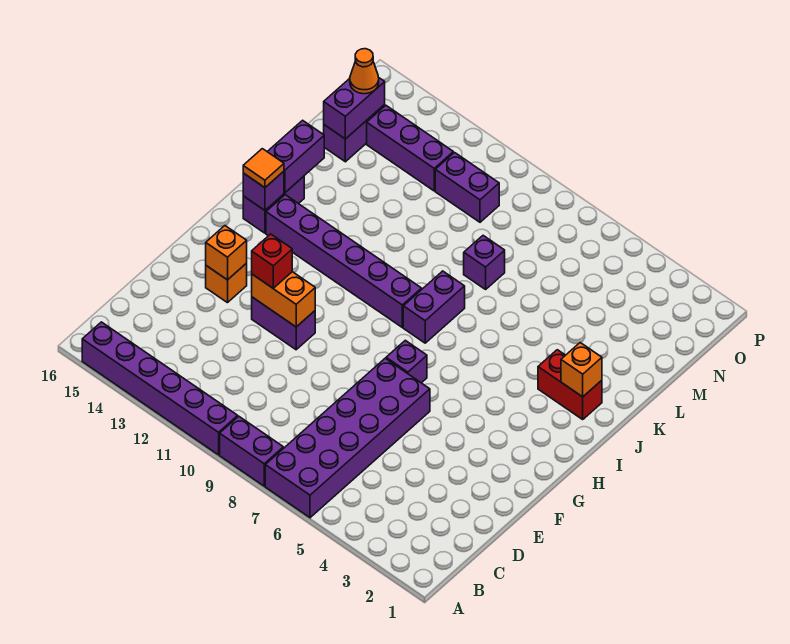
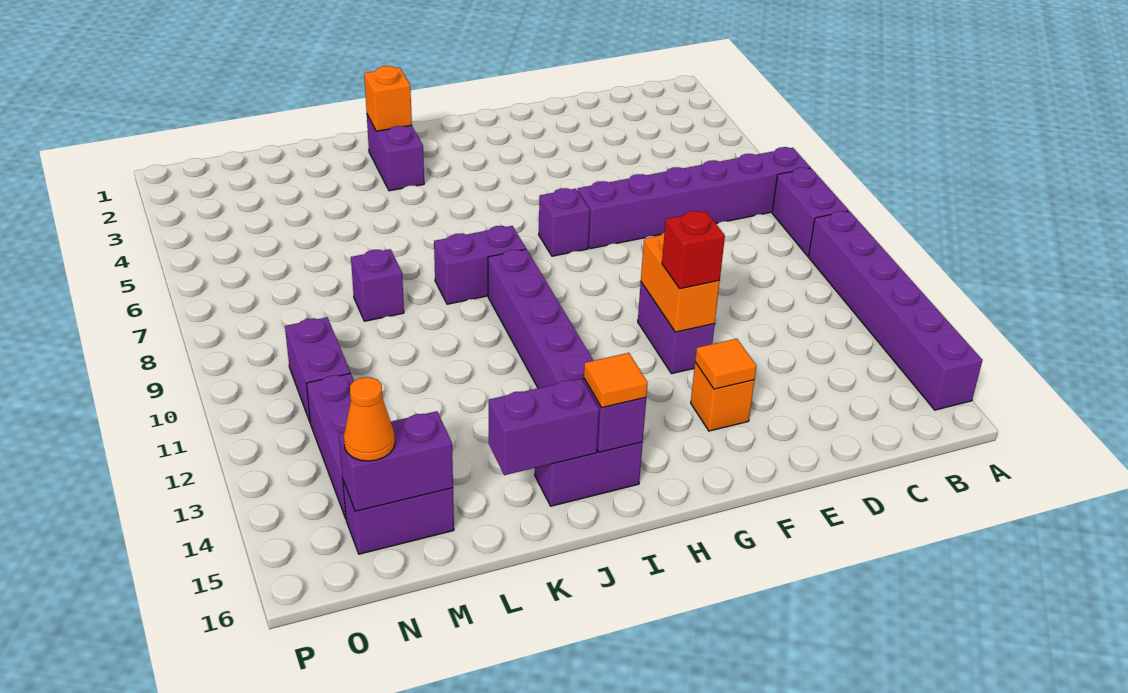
purple brick A6:F7 level 1 -> purple brick A7:F7 level 1
orange brick F14 level 2 -> orange tile F14 level 2
red brick J2:J3 level 1 -> purple brick J2:J3 level 1

